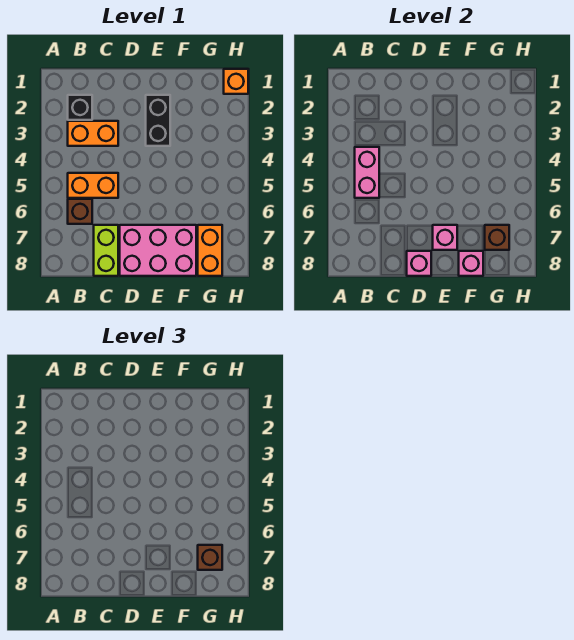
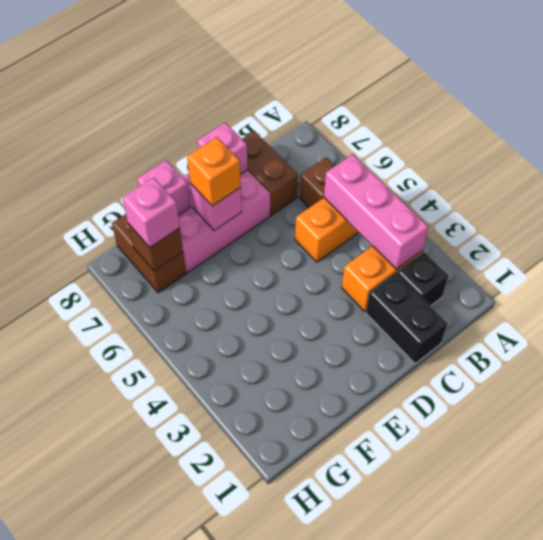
pink brick B4:B5 level 2 -> pink brick B3:B5 level 2
lime brick C7:C8 level 1 -> brown brick C7:C8 level 1
black brick E2:E3 level 1 -> black brick C1:C2 level 1
orange brick G7:G8 level 1 -> brown brick G7:G8 level 1
brown brick G7 level 3 -> pink brick G7 level 3
orange brick H1 level 1 -> orange brick E7 level 3

